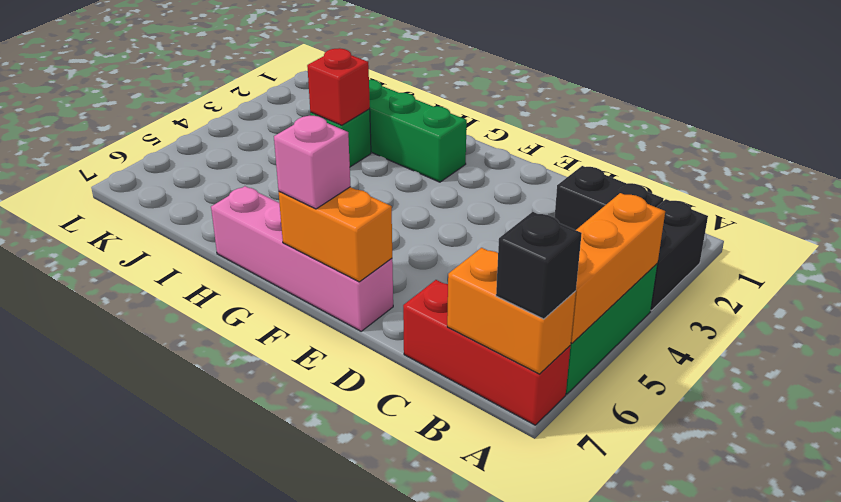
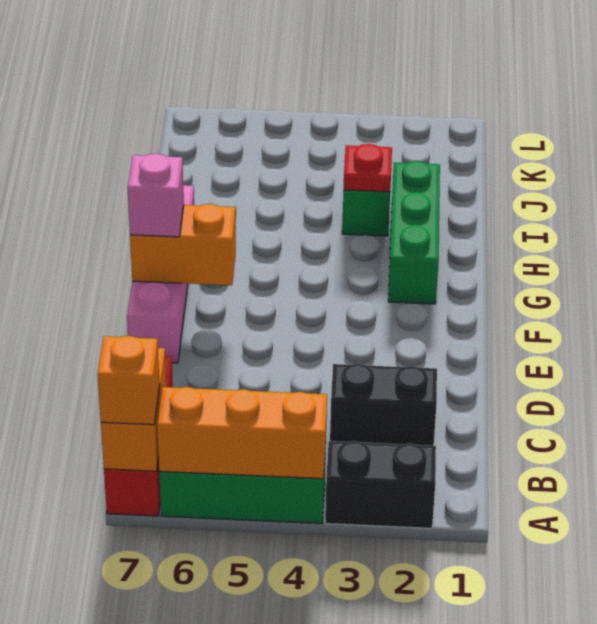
black brick A7 level 3 -> orange brick A7 level 3
black brick B2:C2 level 1 -> black brick C2:C3 level 1
orange brick E7:F7 level 2 -> orange brick F6:F7 level 2
red brick I3 level 2 -> red plate I3 level 2

